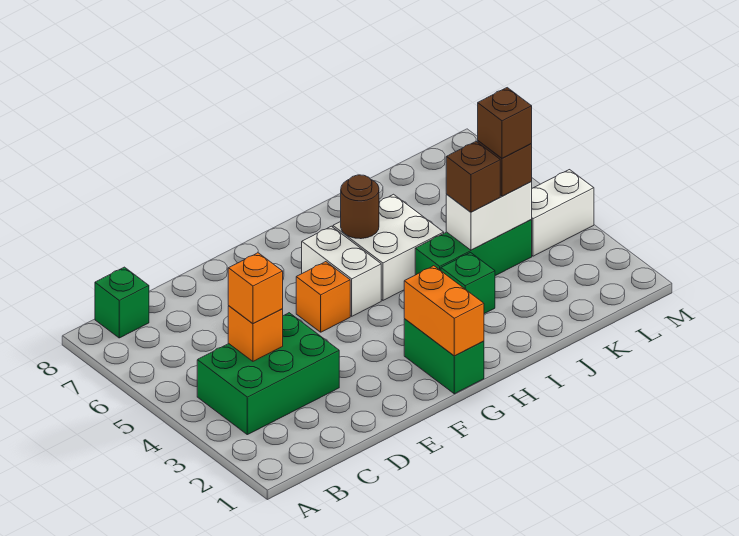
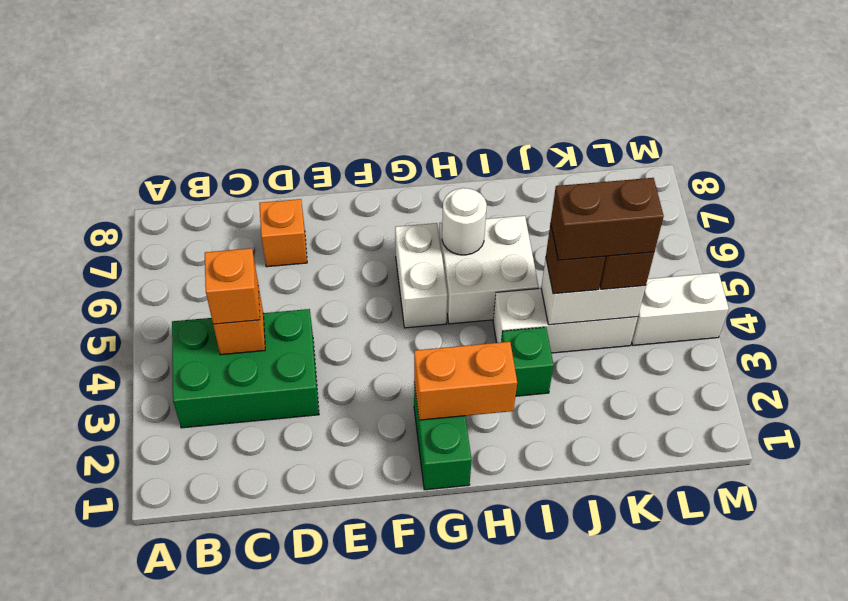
green brick B8 level 1 -> none
orange brick F5 level 1 -> orange brick D7 level 1
orange brick G1:G2 level 2 -> orange brick G2:H2 level 2
brown round brick H6 level 2 -> white round brick H6 level 2
green brick I4:K4 level 1 -> white brick I4:K4 level 1
brown brick K4 level 4 -> brown brick J4:K4 level 4

